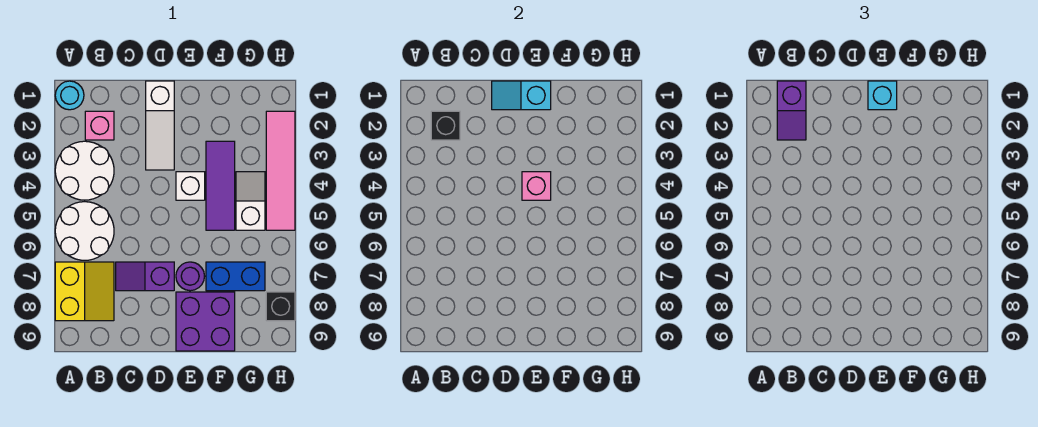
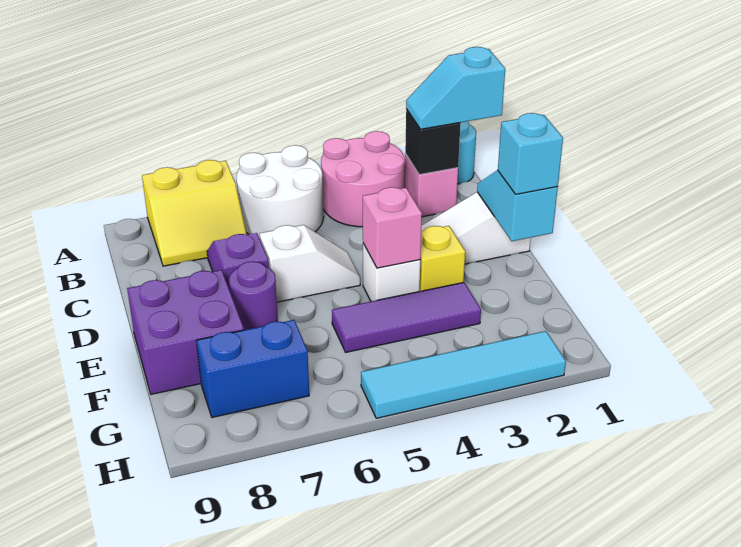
white round brick A3:B4 level 1 -> pink round brick A3:B4 level 1
purple slope B1:B2 level 3 top 1 -> cyan slope B1:B2 level 3 top 1
none -> yellow brick E3 level 1
blue brick F7:G7 level 1 -> blue brick G7:G8 level 1
white slope G4:G5 level 1 top 5 -> white slope D5:D6 level 1 top 6
pink tile H2:H5 level 1 -> cyan tile H2:H5 level 1
black brick H8 level 1 -> none

